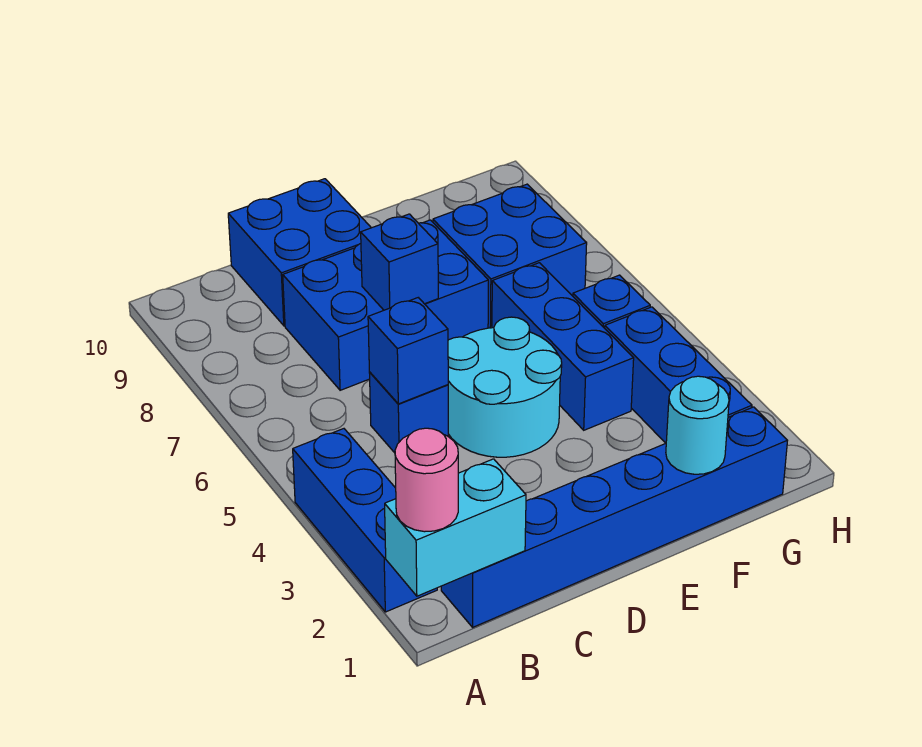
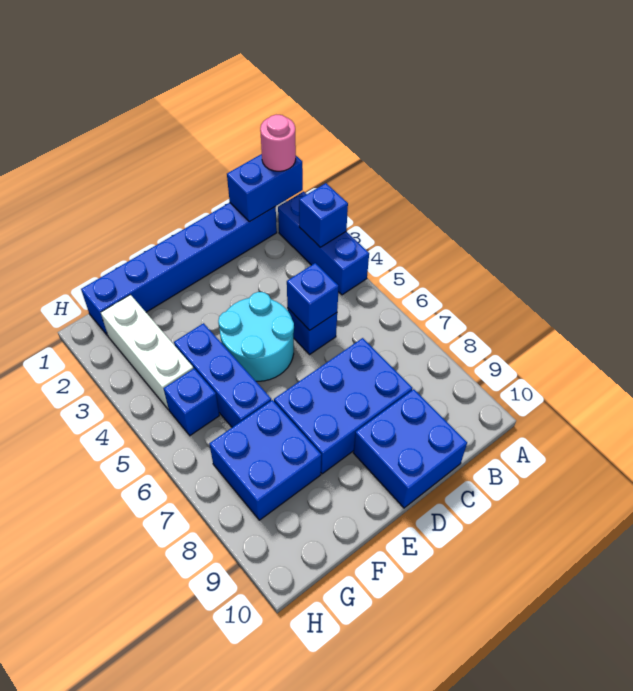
cyan brick A1:B1 level 2 -> blue brick A1:B1 level 2
blue brick D7 level 2 -> blue brick A3 level 2
cyan round brick F1 level 2 -> none
blue brick G2:G4 level 1 -> white brick G2:G4 level 1

